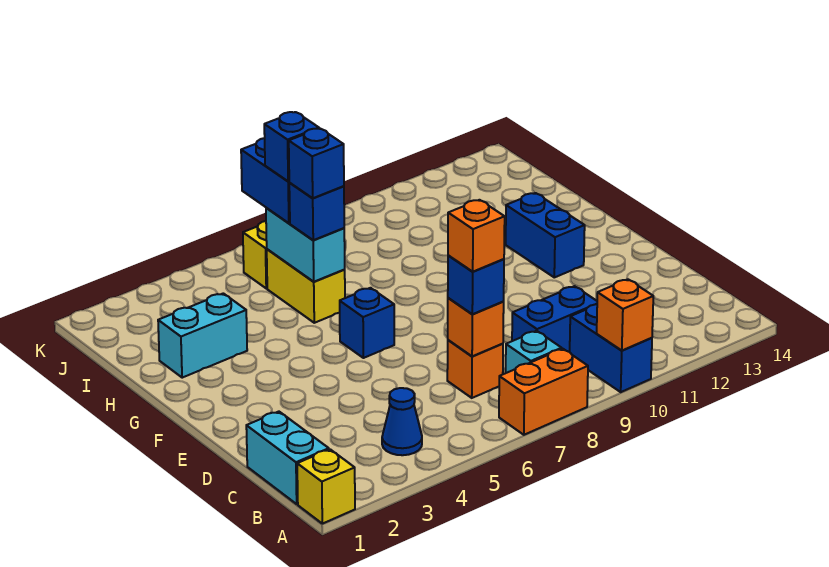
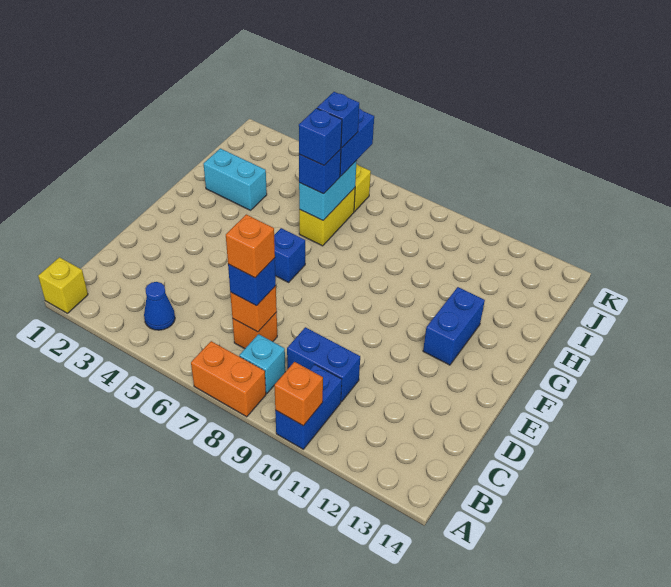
cyan brick B1:C1 level 1 -> none

